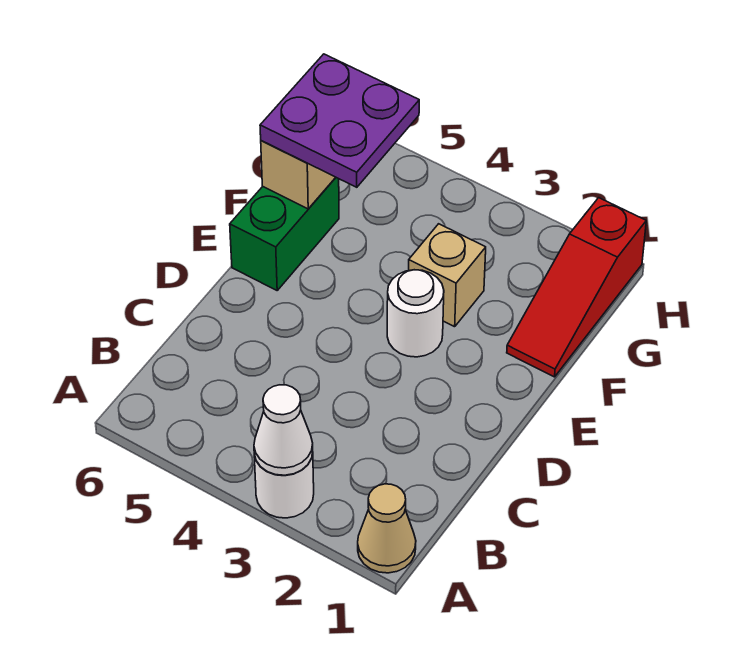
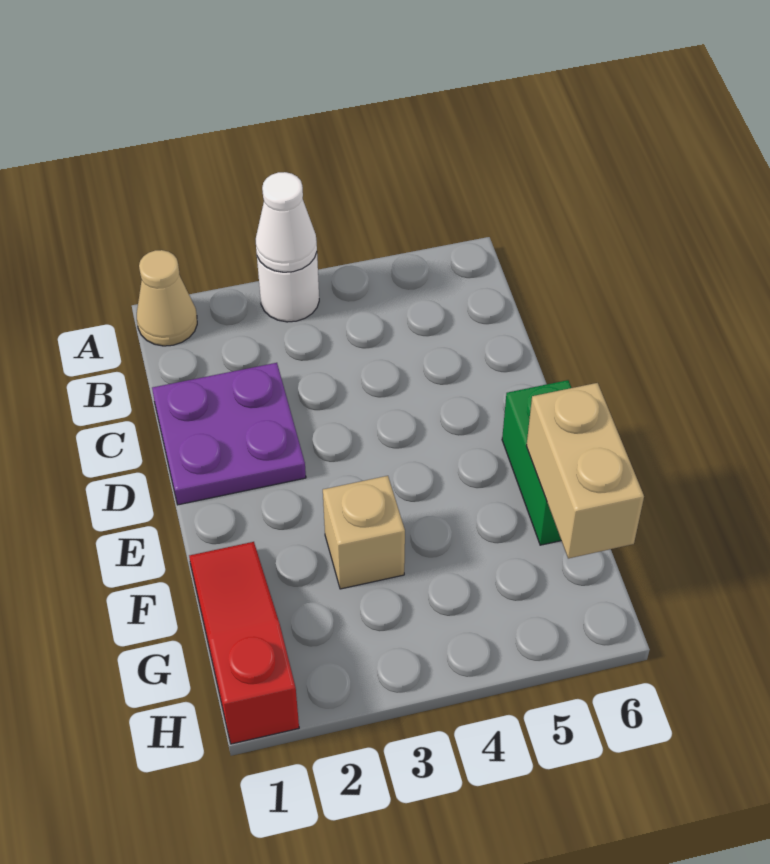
white round brick E3 level 1 -> none
purple plate F5:G6 level 3 -> purple plate C1:D2 level 1

